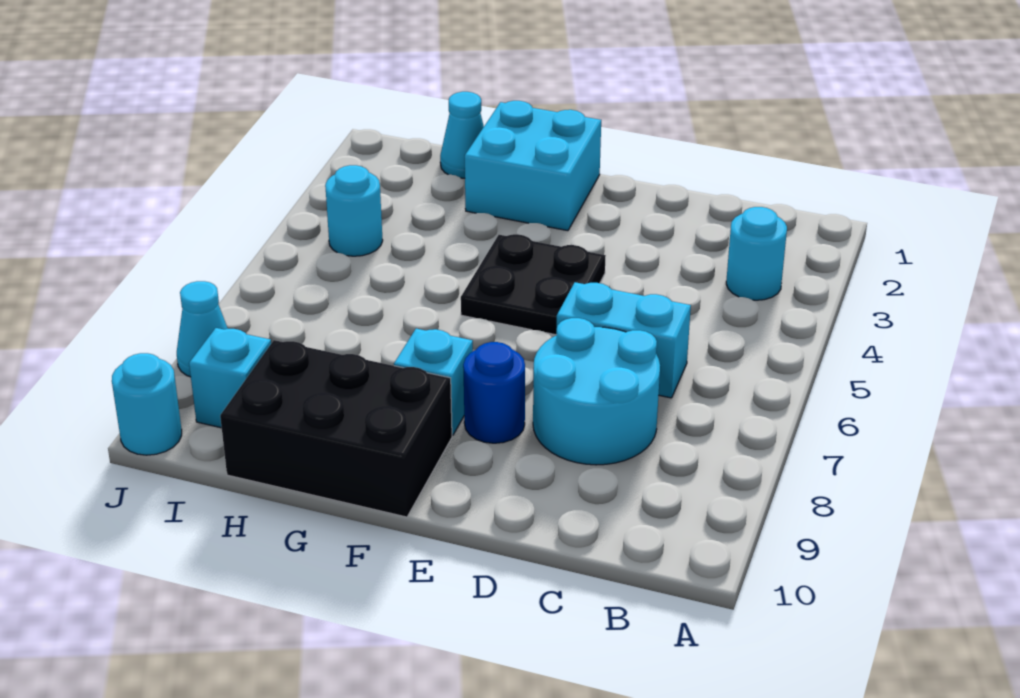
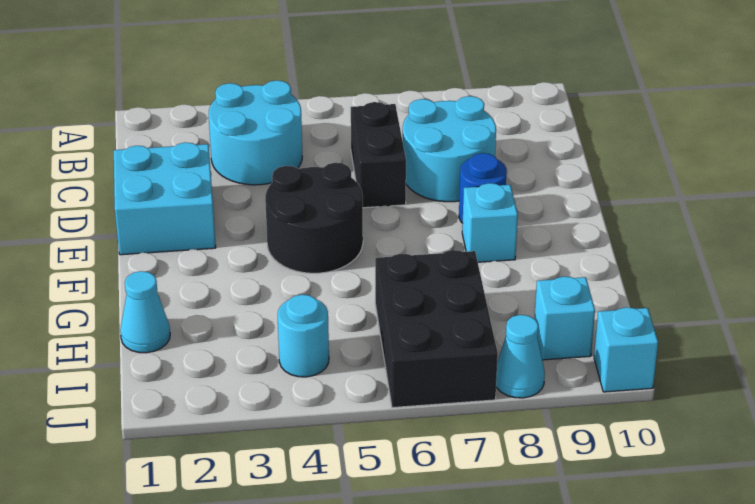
cyan round brick B3 level 1 -> cyan round brick B3:C4 level 1
cyan brick C6:D6 level 1 -> black brick C6:D6 level 1
black plate E4:F5 level 1 -> black round brick E4:F5 level 1
cyan brick F1:G2 level 1 -> cyan brick D1:E2 level 1
black brick F9:H10 level 1 -> black brick H6:J7 level 1
cyan round brick J10 level 1 -> cyan brick J10 level 1

